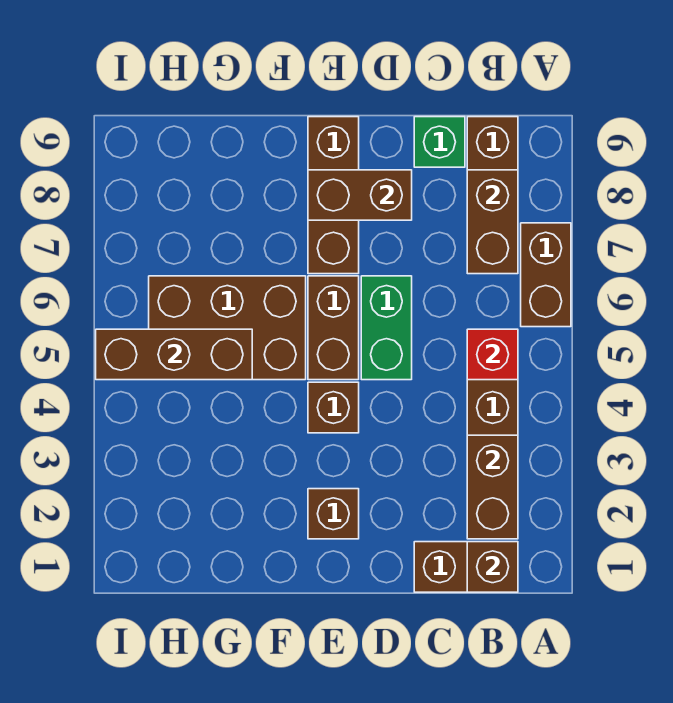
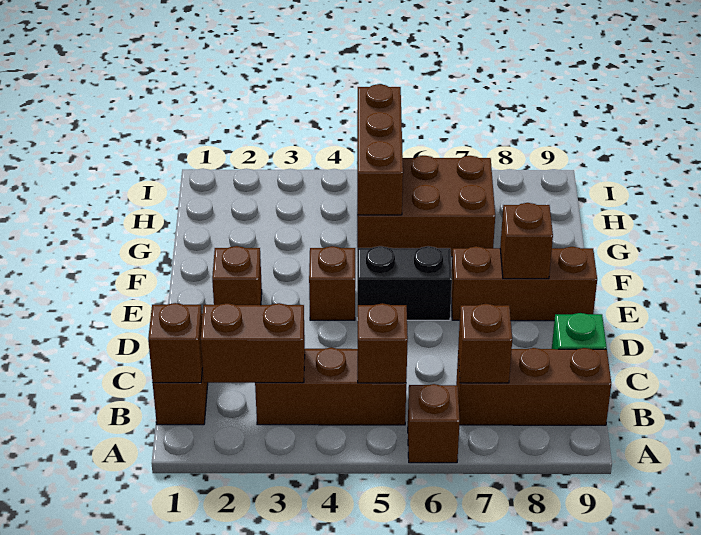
brown brick A6:A7 level 1 -> brown brick A6 level 1
red brick B5 level 2 -> brown brick B5 level 2
brown brick B7:B8 level 2 -> brown brick B7 level 2
green brick D5:D6 level 1 -> none
brown brick D8:E8 level 2 -> brown brick E8 level 2
brown brick E5:E6 level 1 -> black brick E5:E6 level 1
brown brick F5:H6 level 1 -> brown brick G5:H7 level 1

